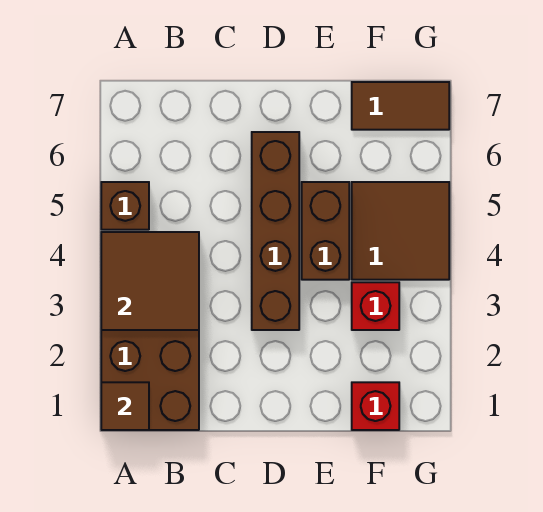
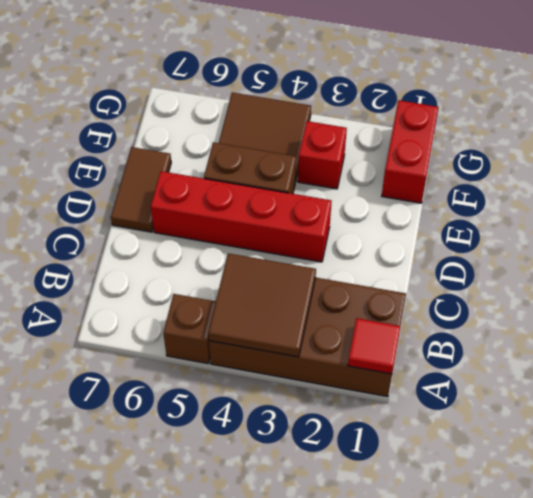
brown tile A1 level 2 -> red tile A1 level 2
brown brick D3:D6 level 1 -> red brick D3:D6 level 1
red brick F1 level 1 -> red brick F1:G1 level 1
brown tile F7:G7 level 1 -> brown tile D7:E7 level 1

